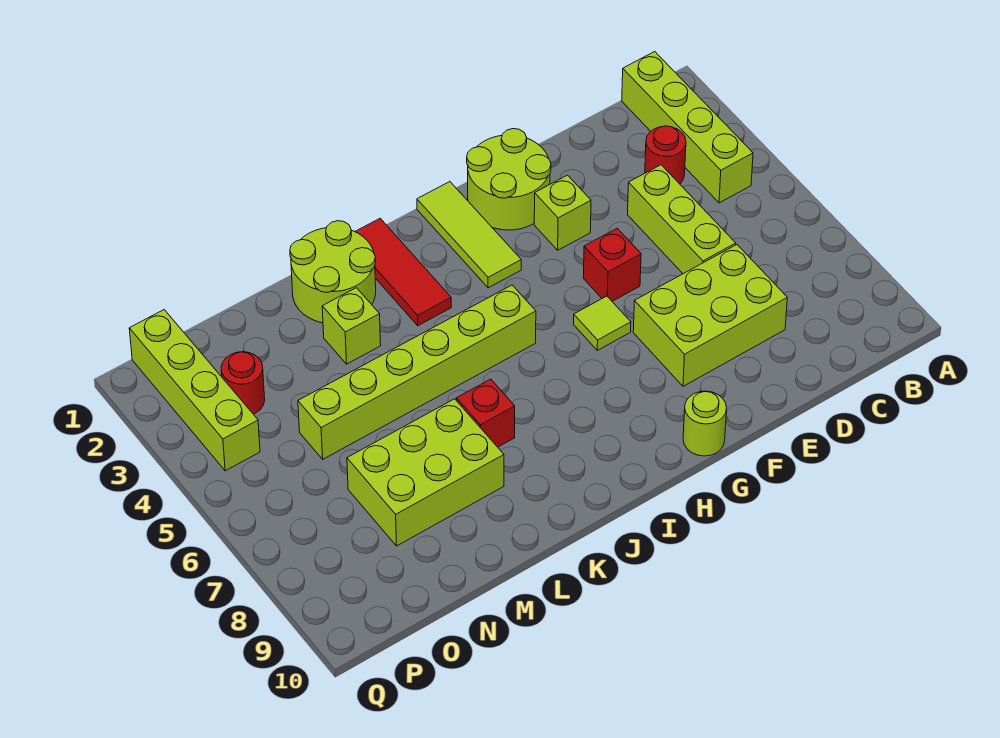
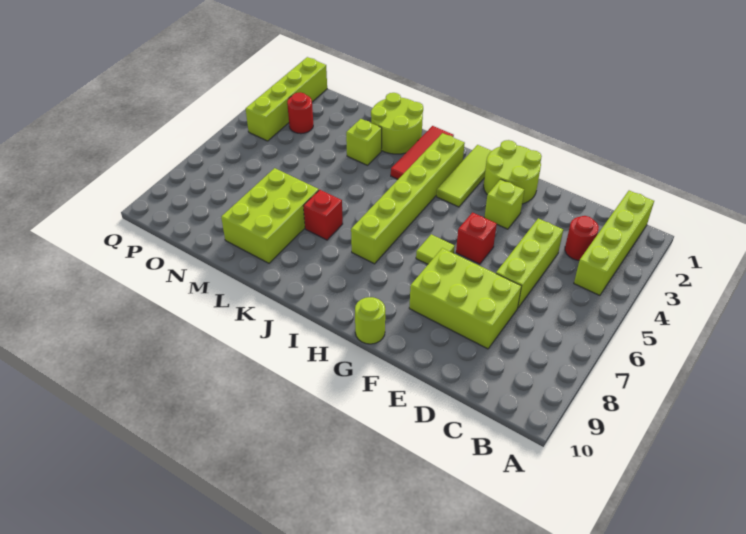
lime brick I5:N5 level 1 -> lime brick I2:I7 level 1
lime brick L7:N8 level 1 -> lime brick L7:M9 level 1

